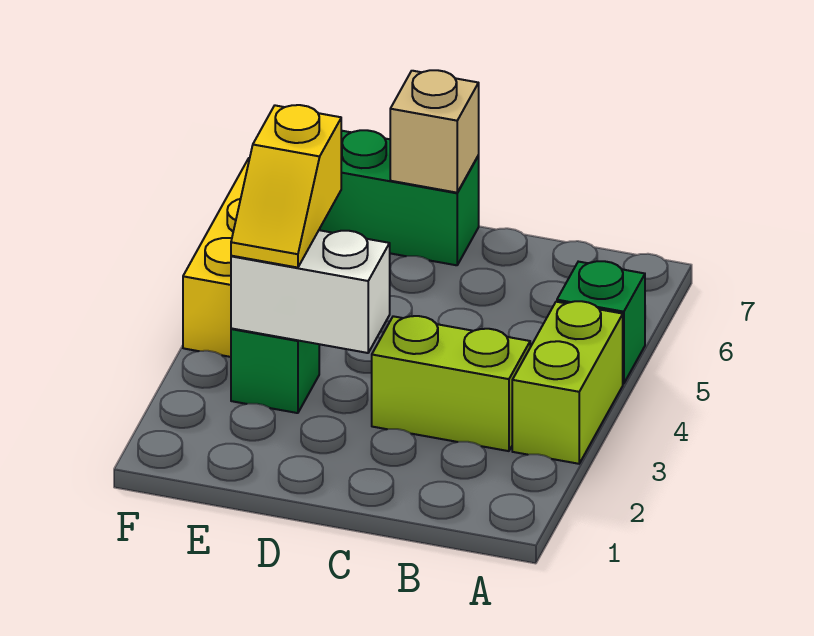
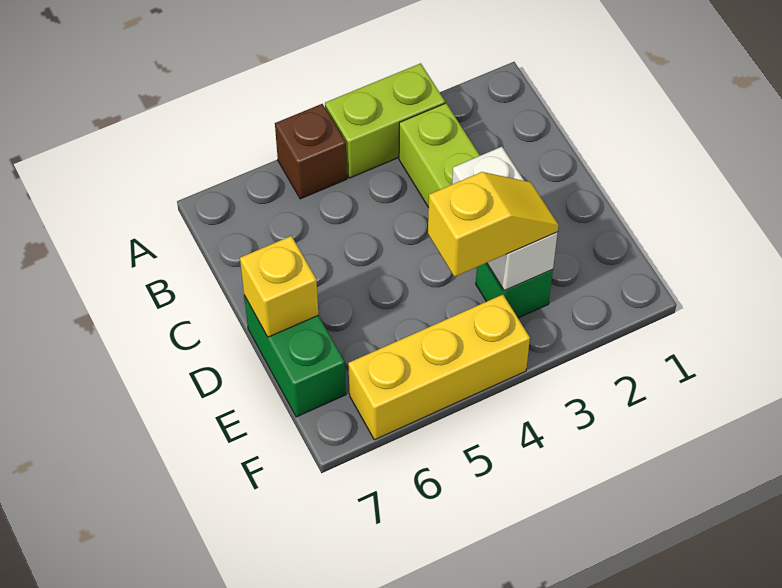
green brick A5 level 1 -> brown brick A5 level 1
tan brick D7 level 2 -> yellow brick D7 level 2

